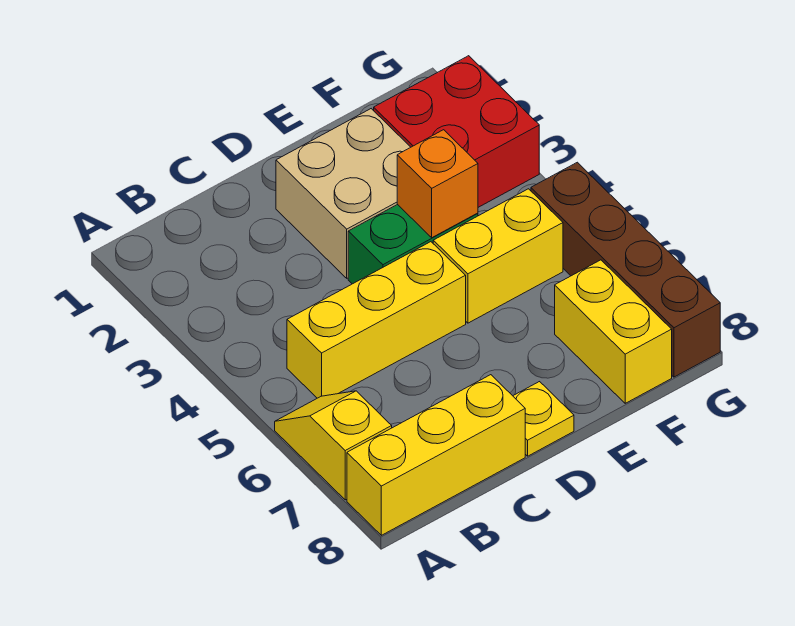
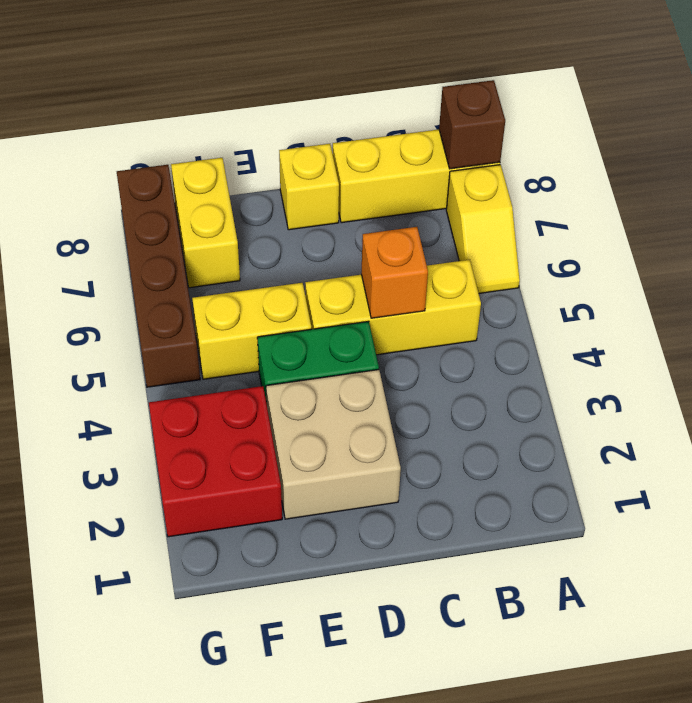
none -> brown brick A8 level 2
yellow plate D8 level 1 -> yellow brick D8 level 1
orange brick E4 level 2 -> orange brick C5 level 2

